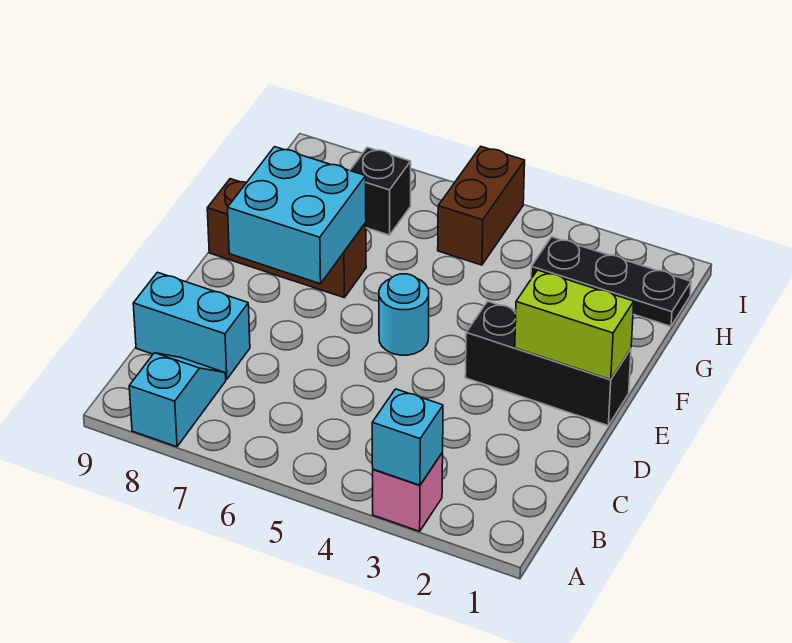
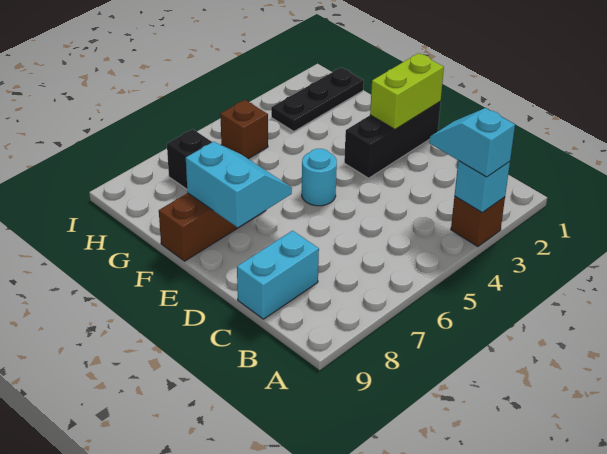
pink brick A3 level 1 -> brown brick A3 level 1
cyan slope A8:B8 level 1 top A -> cyan slope A3:B3 level 3 top A
cyan brick E7:F8 level 2 -> cyan slope E7:F8 level 2 top 8
brown brick H5:I5 level 1 -> brown brick H5 level 1

